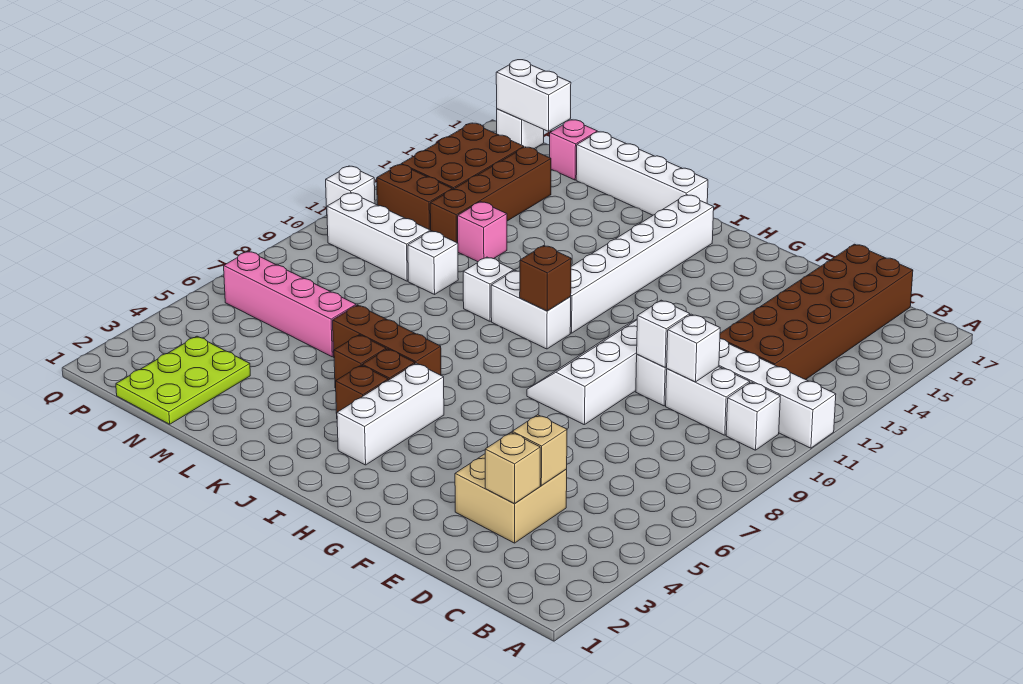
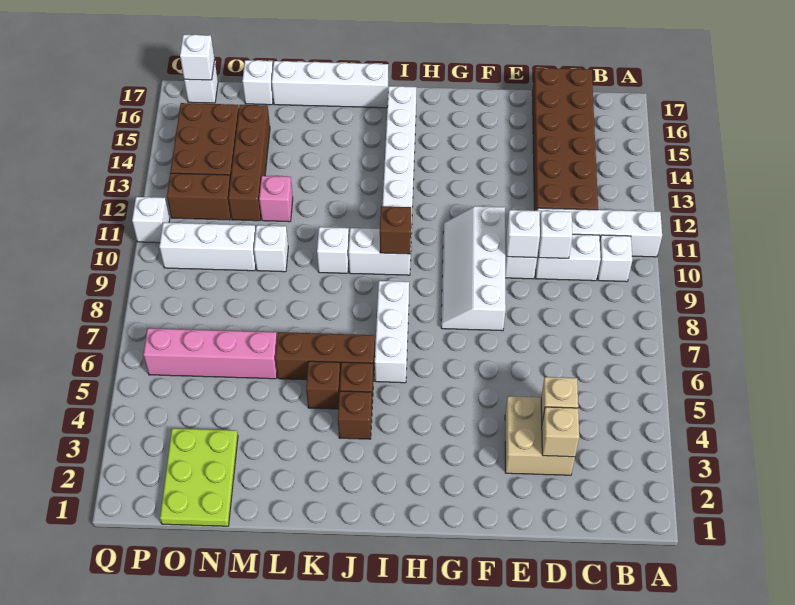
white brick I3:I5 level 1 -> white brick I6:I8 level 1
pink brick N17 level 1 -> white brick N17 level 1
white brick O17:P17 level 2 -> white brick P17 level 2

